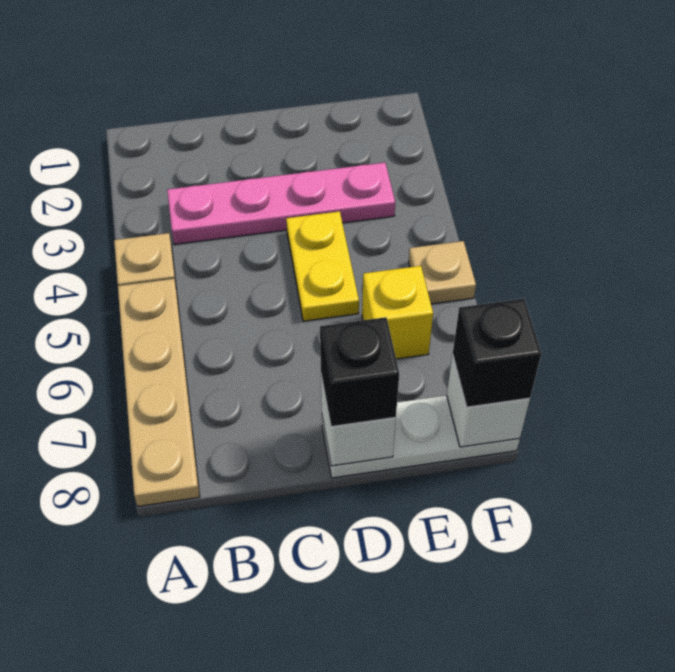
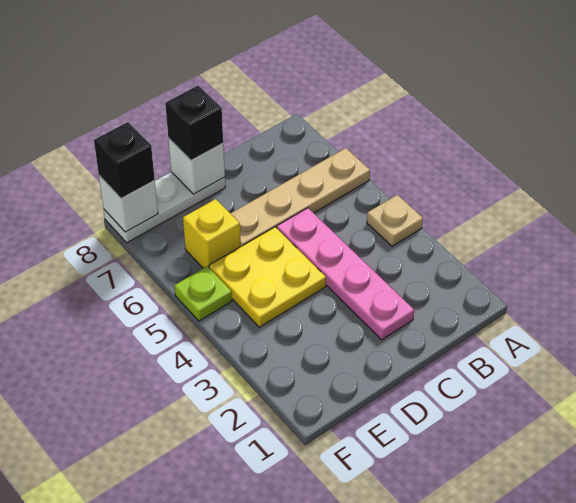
tan plate A5:A8 level 1 -> tan plate A6:D6 level 1
pink plate B3:E3 level 1 -> pink plate C2:C5 level 1
yellow plate D4:D5 level 1 -> yellow plate D4:E5 level 1
tan plate F5 level 1 -> lime plate F5 level 1

